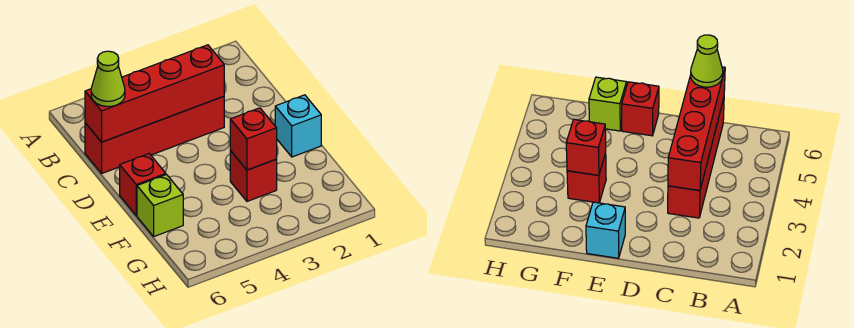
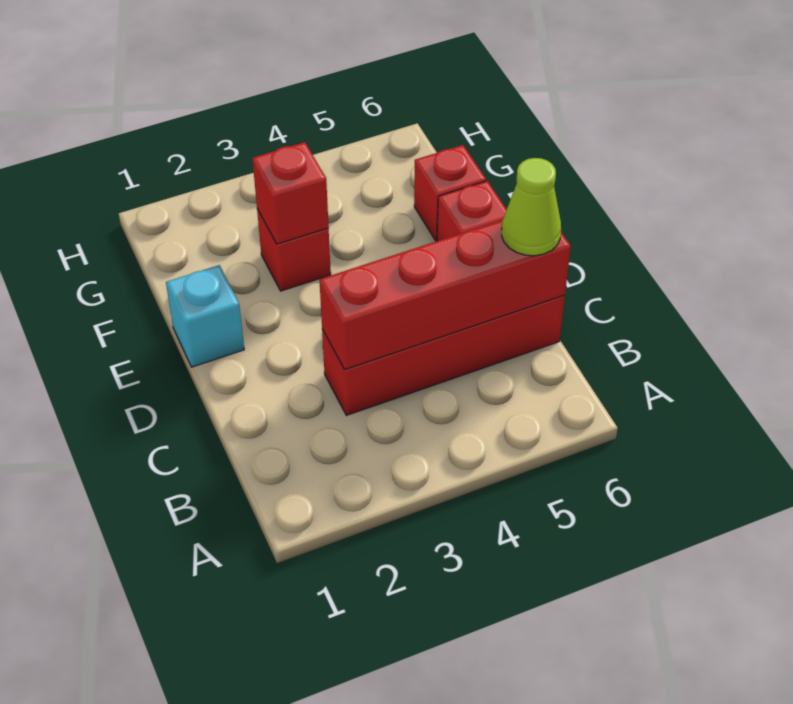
lime brick F6 level 1 -> red brick F6 level 1

